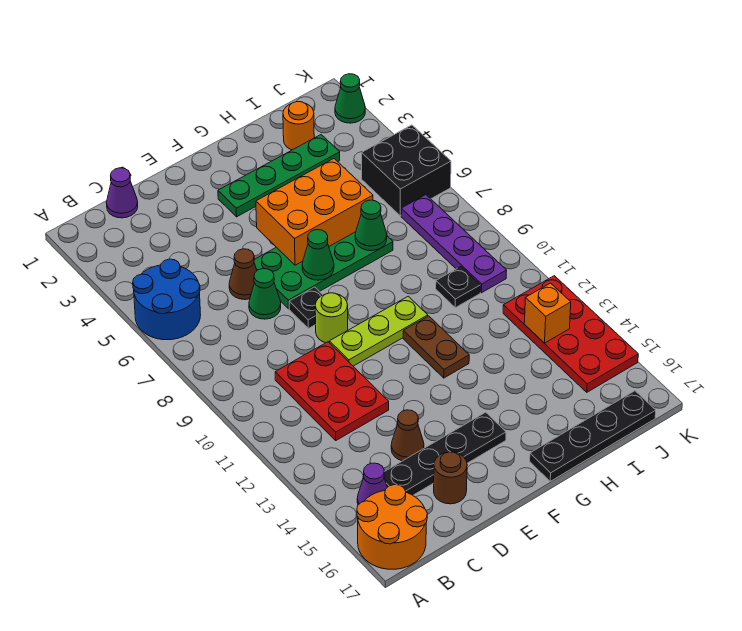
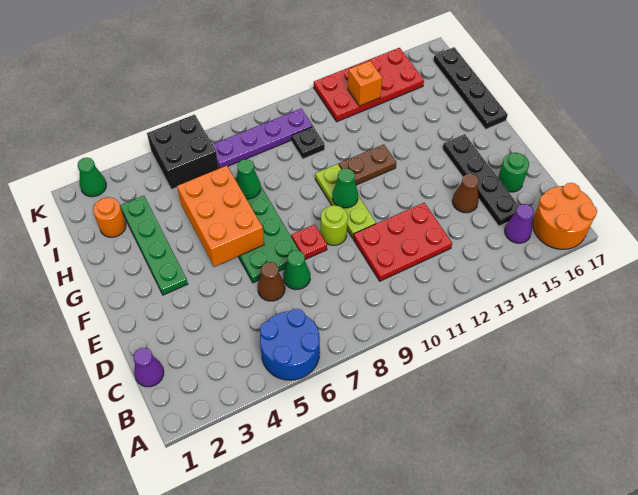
brown round brick D16 level 1 -> green round brick D16 level 1
black plate E8 level 1 -> red plate E8 level 1
green cone F7 level 2 -> green cone F10 level 2

